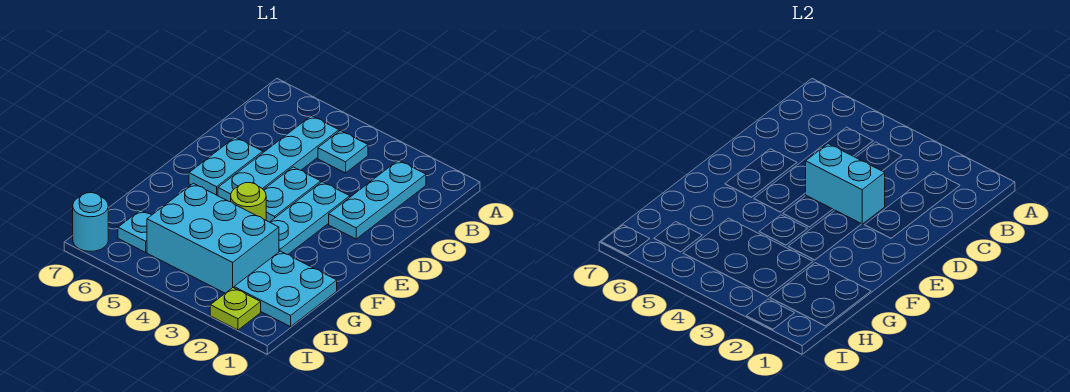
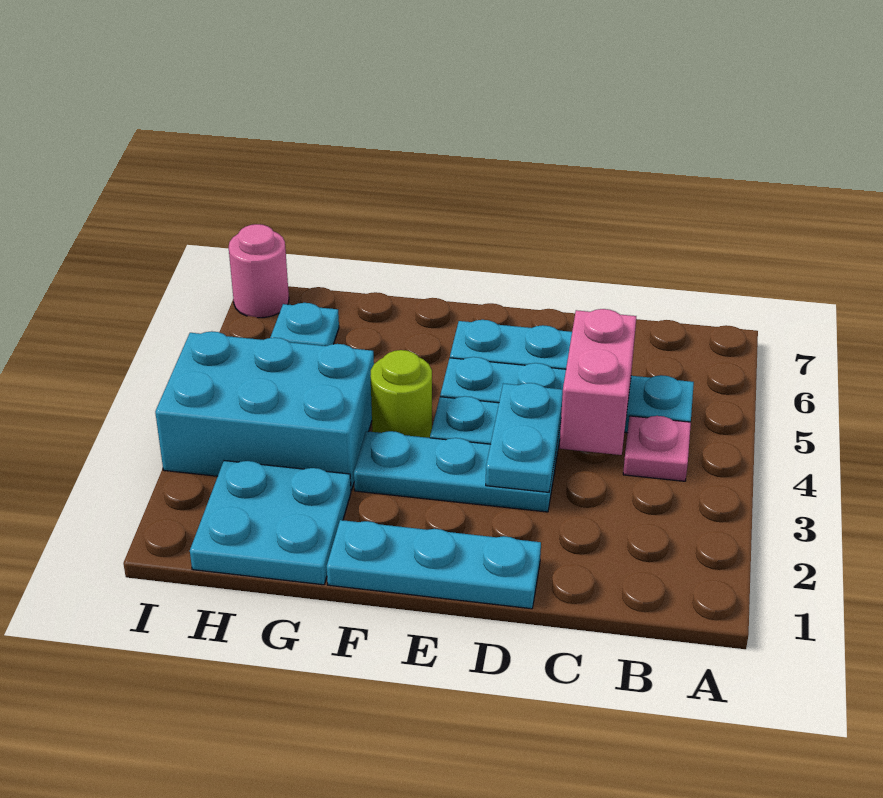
cyan plate B2:D2 level 1 -> cyan plate D1:F1 level 1
cyan plate B4 level 1 -> pink plate B4 level 1
none -> pink brick C4:C5 level 2
cyan brick D3:D4 level 2 -> cyan plate D3:D4 level 2
cyan brick G3:H5 level 1 -> cyan brick G3:I4 level 1
lime plate I2 level 1 -> none
cyan round brick I7 level 1 -> pink round brick I7 level 1

